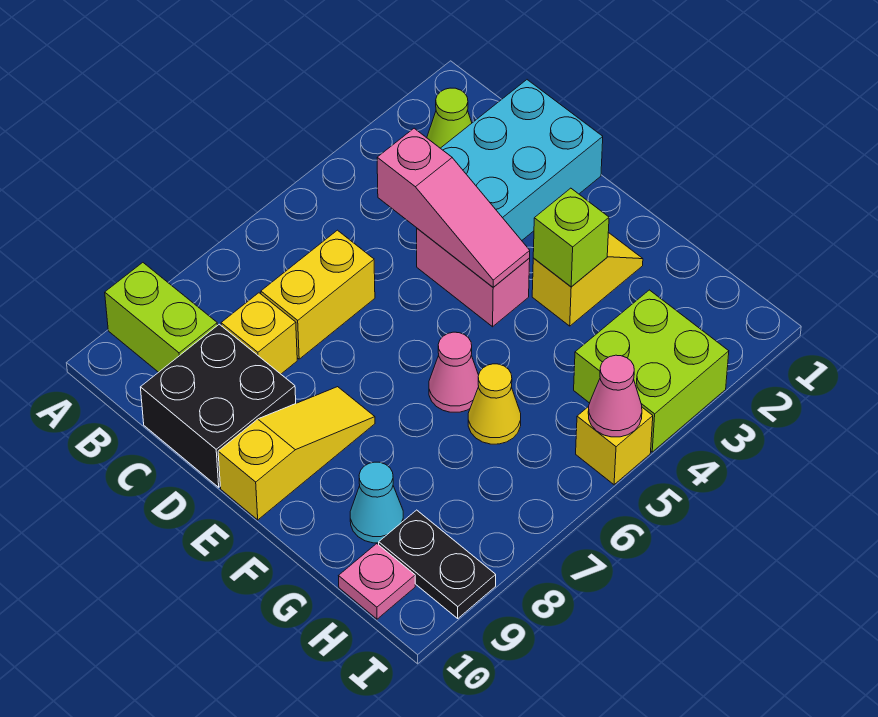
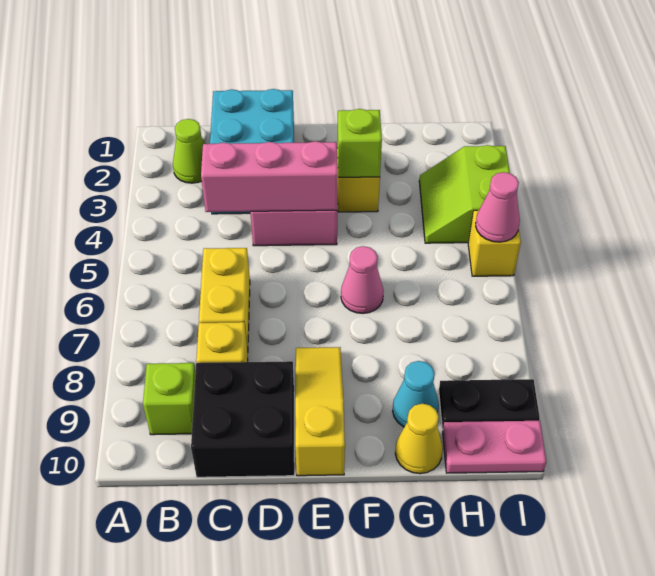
lime brick A9:B9 level 1 -> lime brick B9 level 1
pink slope C4:E4 level 2 top C -> pink brick C4:E4 level 2
yellow cone G6 level 1 -> yellow cone G10 level 1
lime brick H3:I4 level 1 -> lime slope H3:I4 level 1 top I
pink plate H10 level 1 -> pink plate H10:I10 level 1

